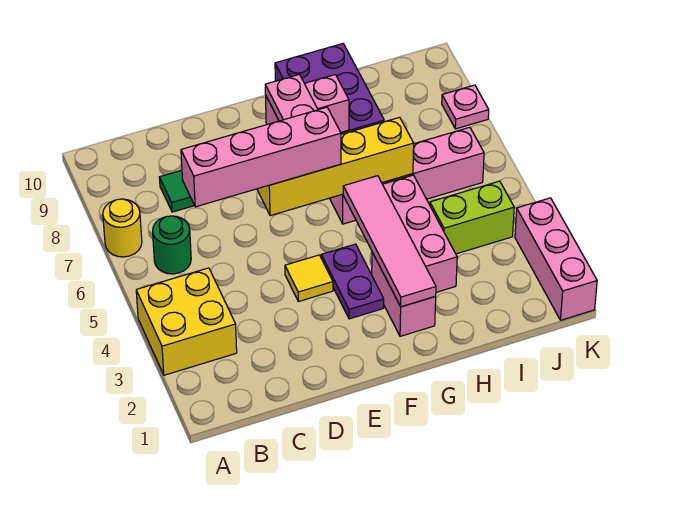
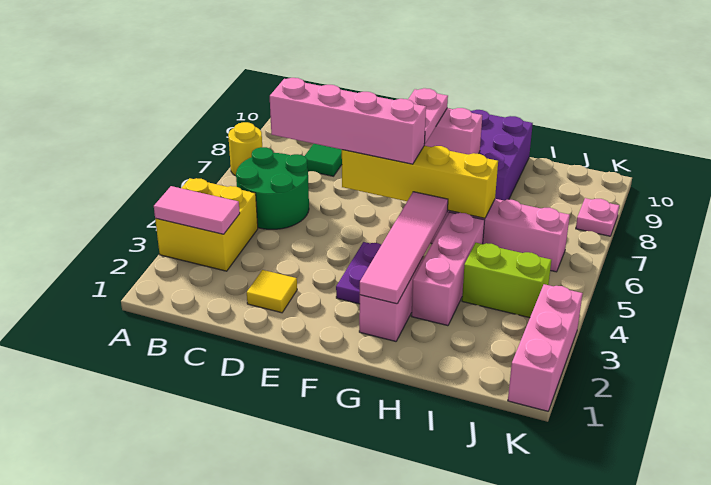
none -> pink tile A3:B3 level 2
green round brick B6 level 1 -> green round brick B5:C6 level 1
yellow tile E4 level 1 -> yellow tile D2 level 1

